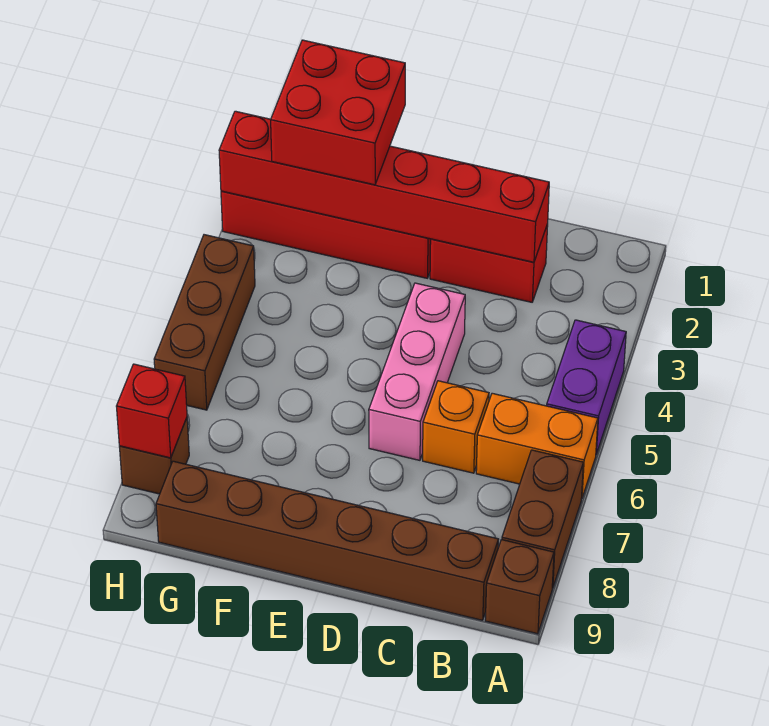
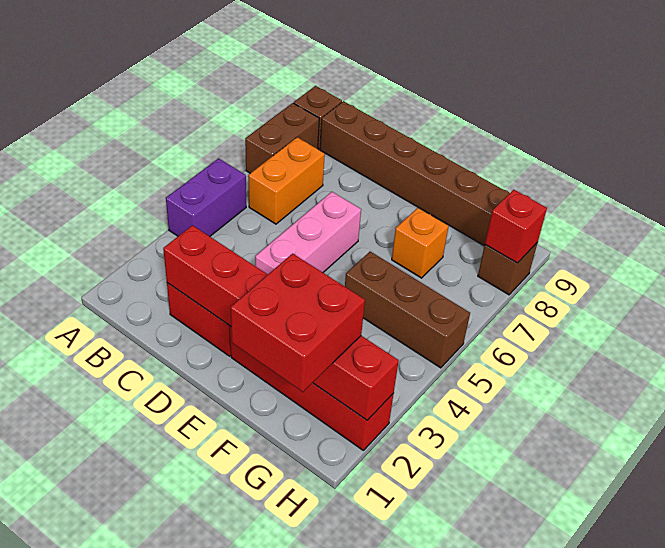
orange brick A6:B6 level 1 -> orange brick B6:B7 level 1
orange brick C6 level 1 -> orange brick F7 level 1
brown brick H4:H6 level 1 -> brown brick F5:H5 level 1

